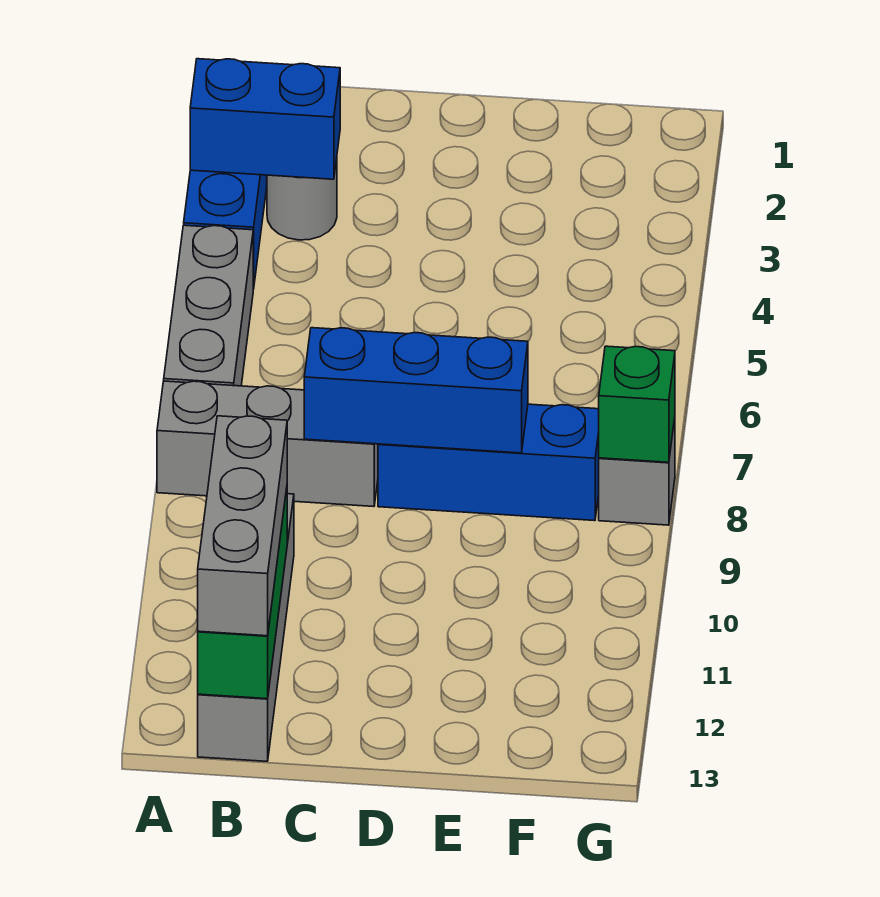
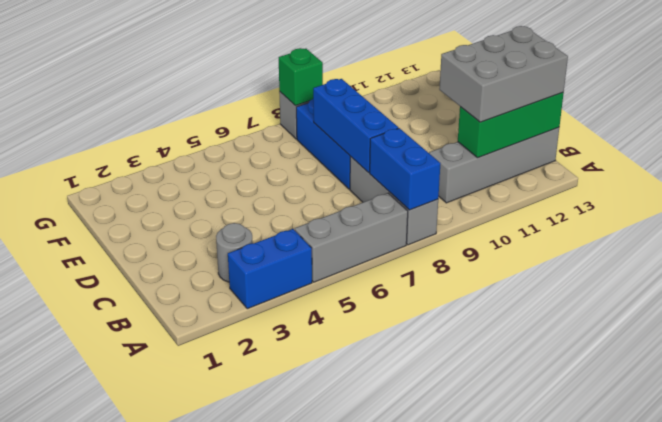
blue brick A3:B3 level 2 -> blue brick A8:B8 level 2
grey brick B11:B13 level 3 -> grey brick B11:C13 level 3

